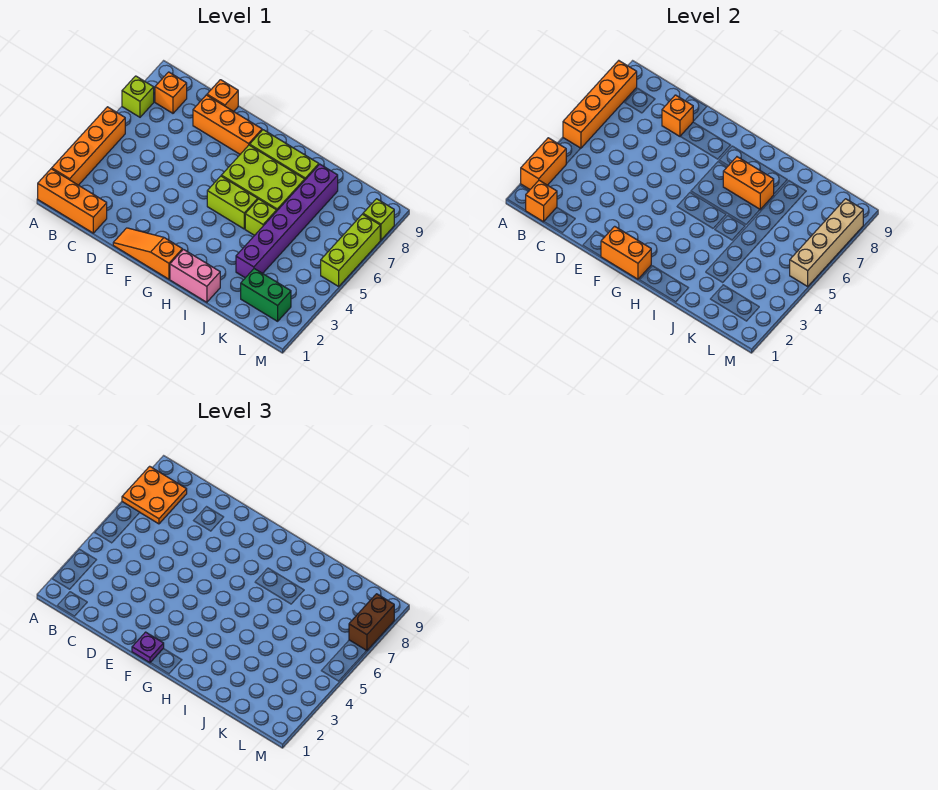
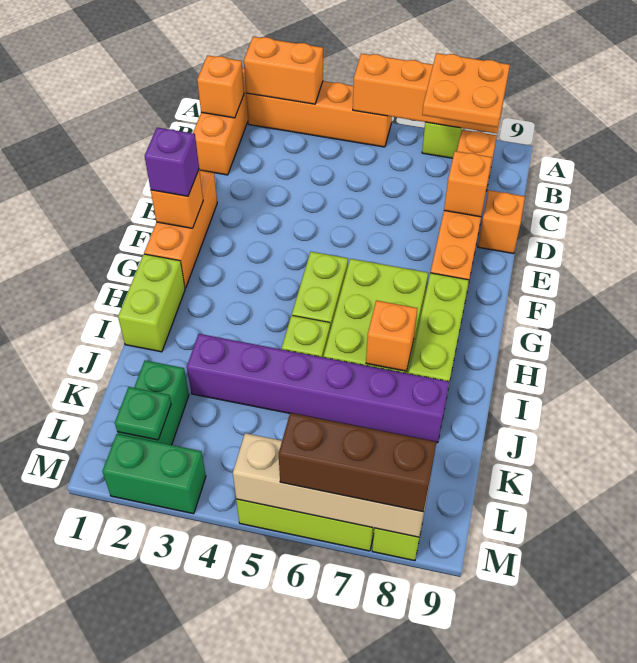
orange slope E1:G1 level 1 top G -> orange brick E1:G1 level 1
orange brick F1:G1 level 2 -> orange brick F1 level 2
purple plate F1 level 3 -> purple brick F1 level 3
pink brick H1:I1 level 1 -> lime brick H1:I1 level 1
orange brick H7:I7 level 2 -> orange brick I7 level 2
none -> green plate L2 level 2
none -> green brick M2:M3 level 1
brown brick M7:M8 level 3 -> brown brick M6:M8 level 3

